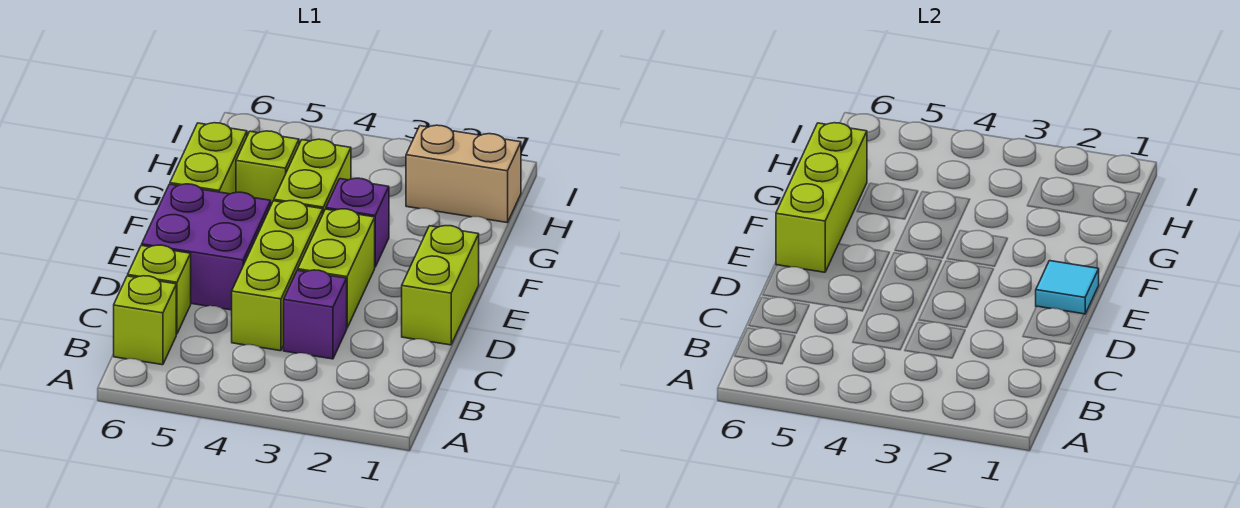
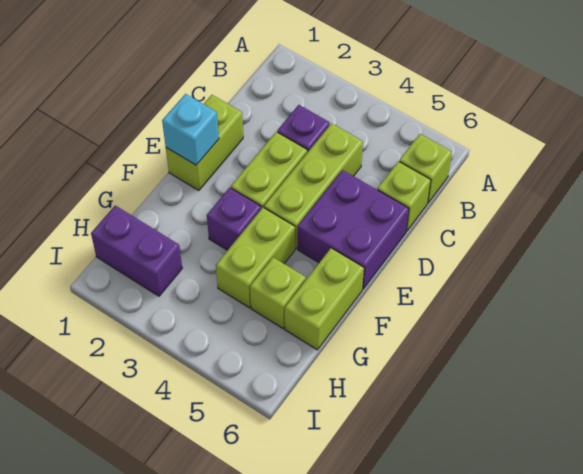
cyan tile E1 level 2 -> cyan brick E1 level 2
lime brick E6:G6 level 2 -> none
tan brick H1:H2 level 1 -> purple brick H1:H2 level 1

